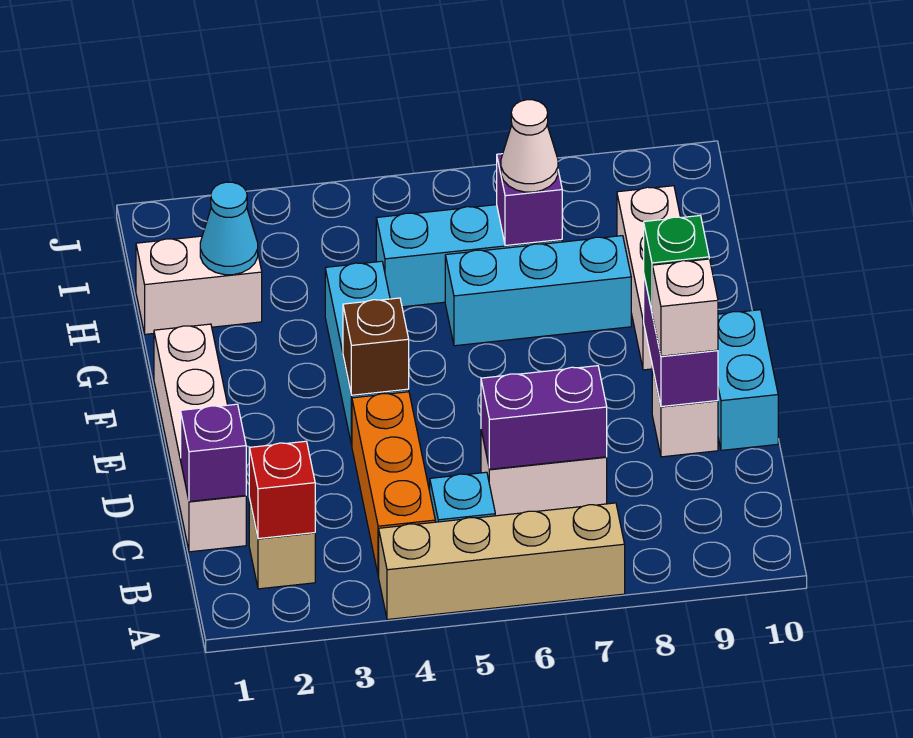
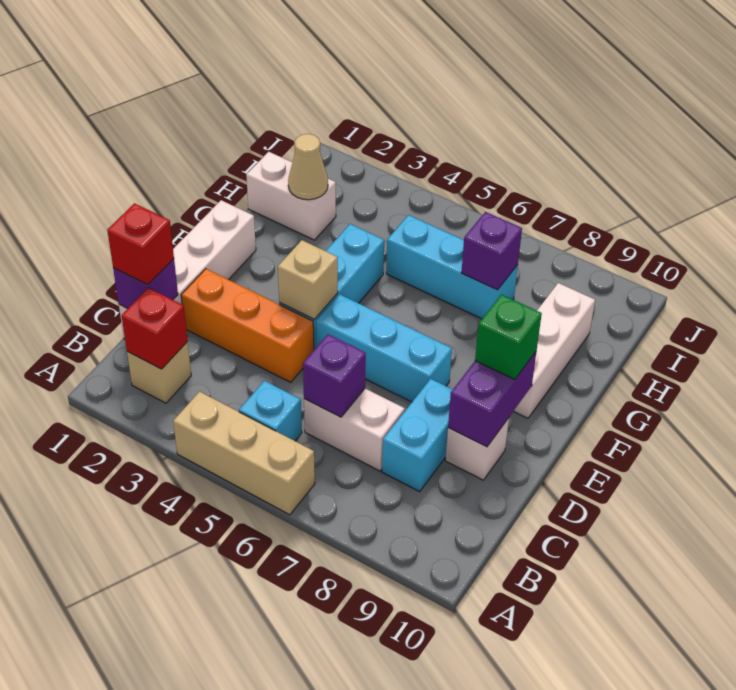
tan brick A4:A7 level 1 -> tan brick A4:A6 level 1
orange brick B4:D4 level 1 -> orange brick D2:D4 level 1
none -> red brick C1 level 3
purple brick C6:C7 level 2 -> purple brick C6 level 2
white brick D9 level 3 -> none
cyan brick D10:E10 level 1 -> cyan brick C8:D8 level 1
brown brick E4 level 2 -> tan brick E4 level 2
cyan brick G6:G8 level 1 -> cyan brick E5:E7 level 1
cyan cone H2 level 2 -> tan cone H2 level 2
white cone H7 level 3 -> none

